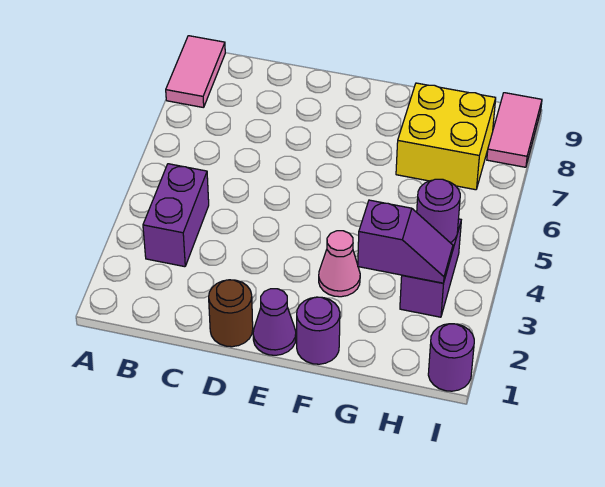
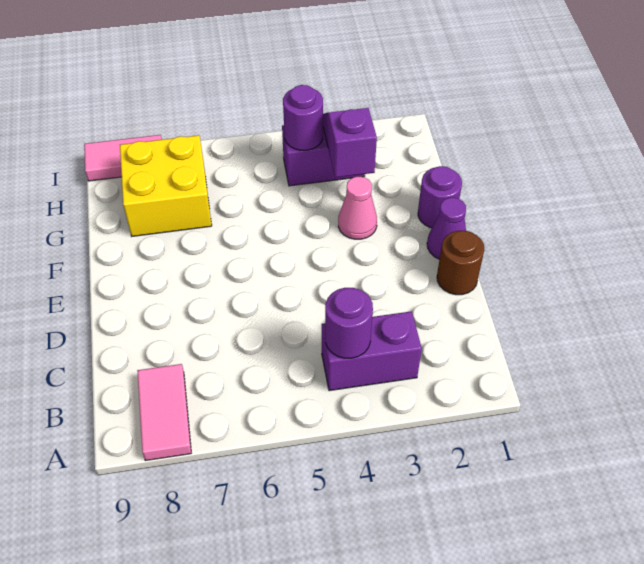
pink tile A8:A9 level 1 -> pink tile A8:B8 level 1
purple round brick I1 level 1 -> purple round brick B4 level 2

